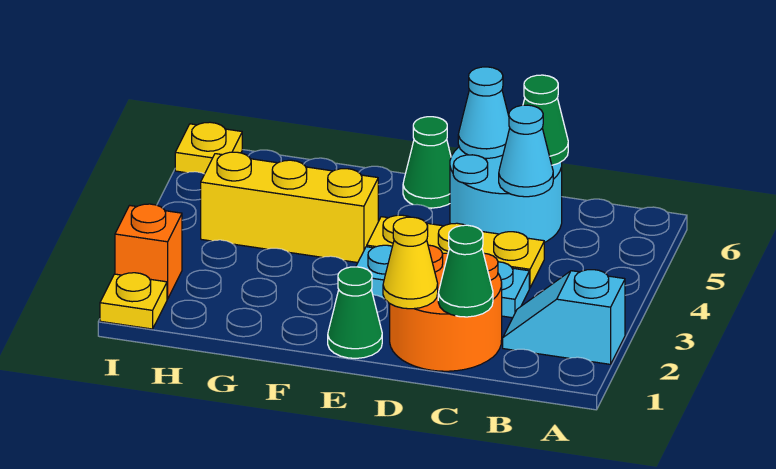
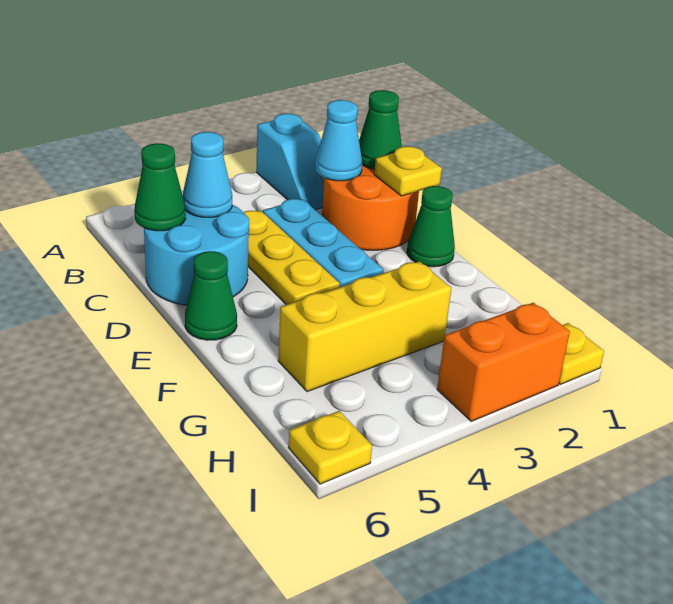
yellow cone D1 level 2 -> yellow plate D1 level 2
cyan cone D6 level 2 -> cyan cone C2 level 2
yellow brick F4:H4 level 1 -> yellow brick G3:G5 level 1
orange brick I2 level 1 -> orange brick I2:I3 level 1

